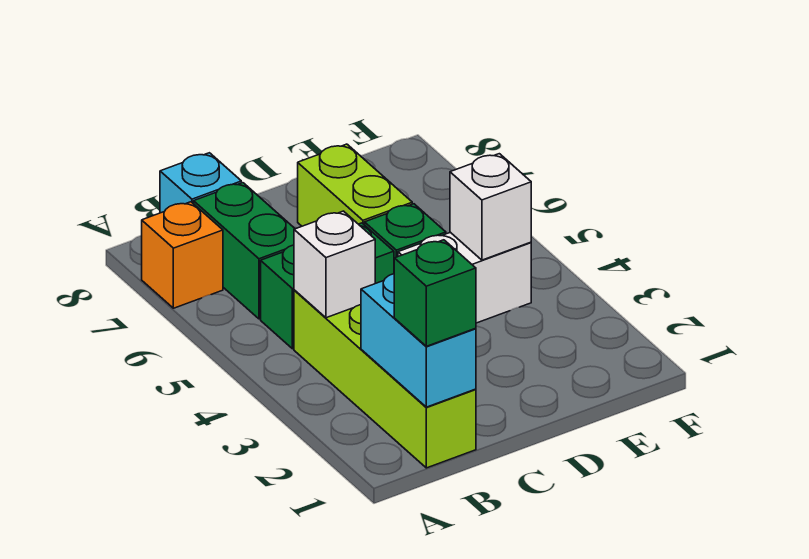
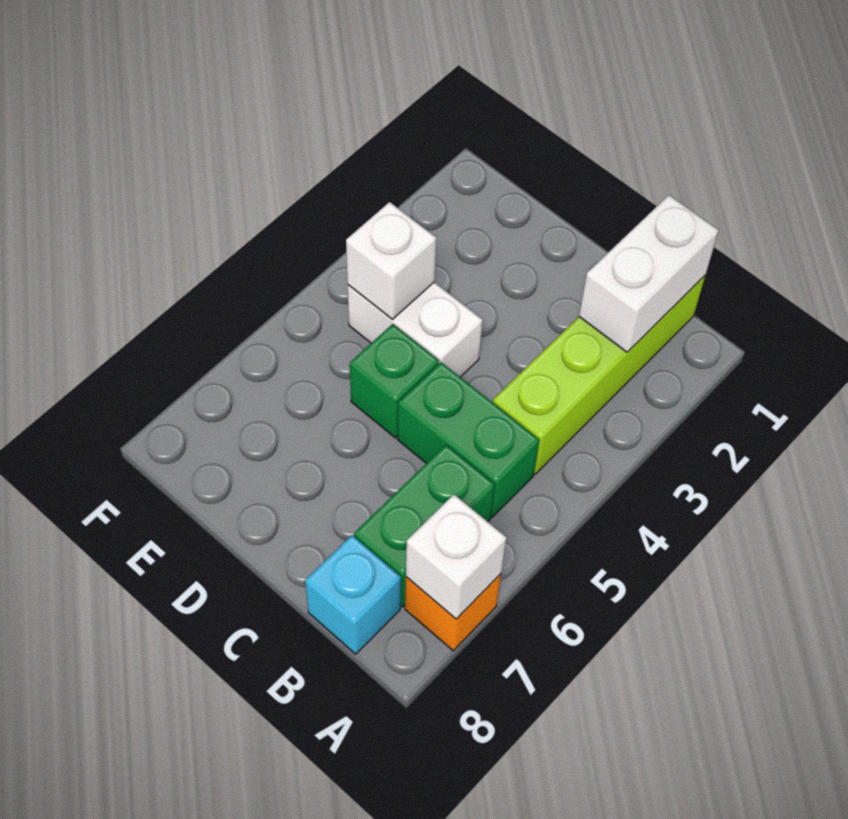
cyan brick B1:B2 level 2 -> white brick B1:B2 level 2
green brick B1 level 3 -> none
white brick B4 level 2 -> white brick A7 level 2
lime brick D6:D7 level 1 -> none

